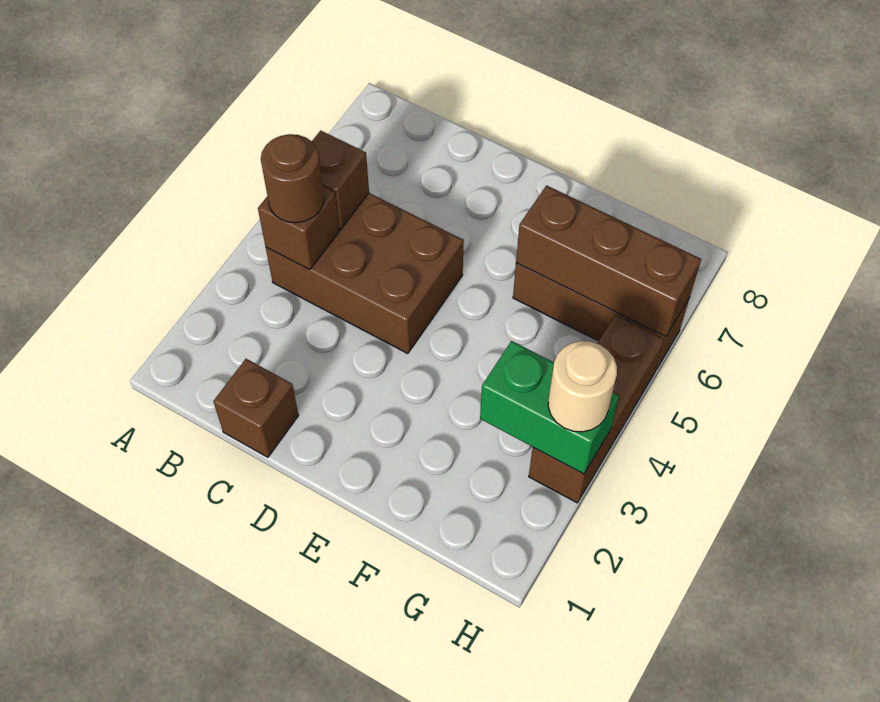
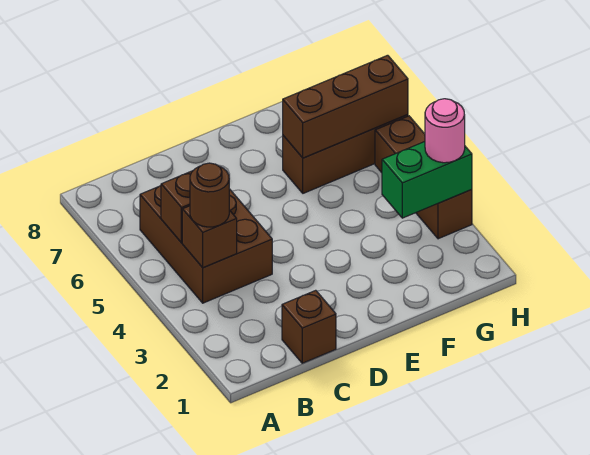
brown brick B4:D5 level 1 -> brown brick B4:C6 level 1
tan round brick H3 level 3 -> pink round brick H3 level 3

